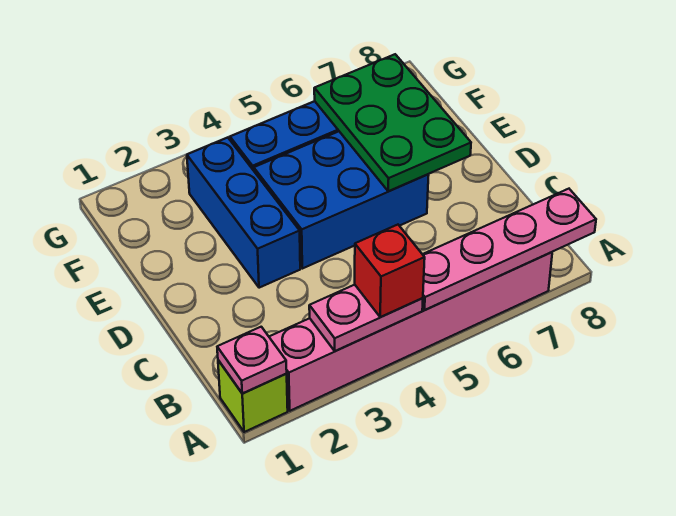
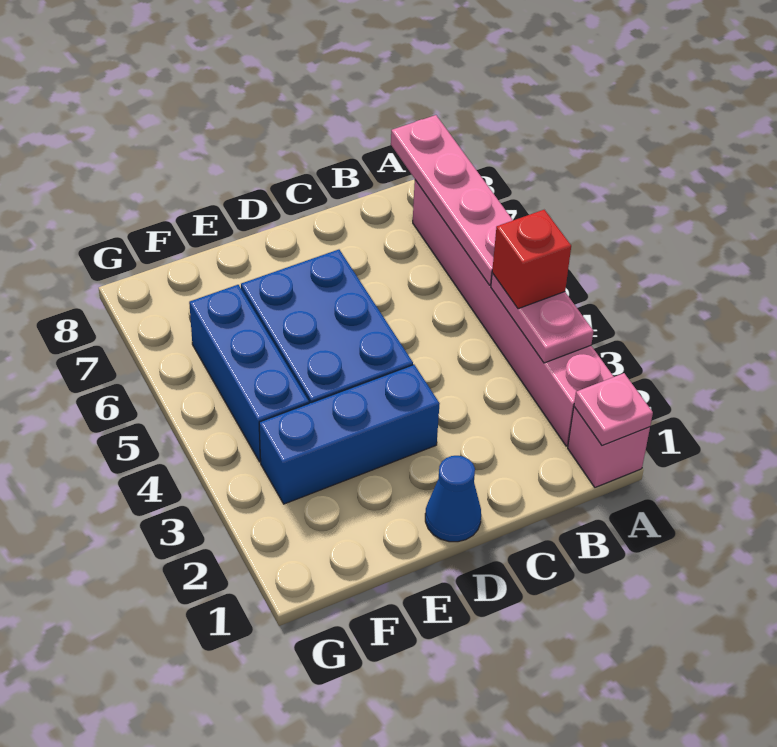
lime brick A1 level 1 -> pink brick A1 level 1
none -> blue cone D1 level 1
green plate D6:F7 level 2 -> none

